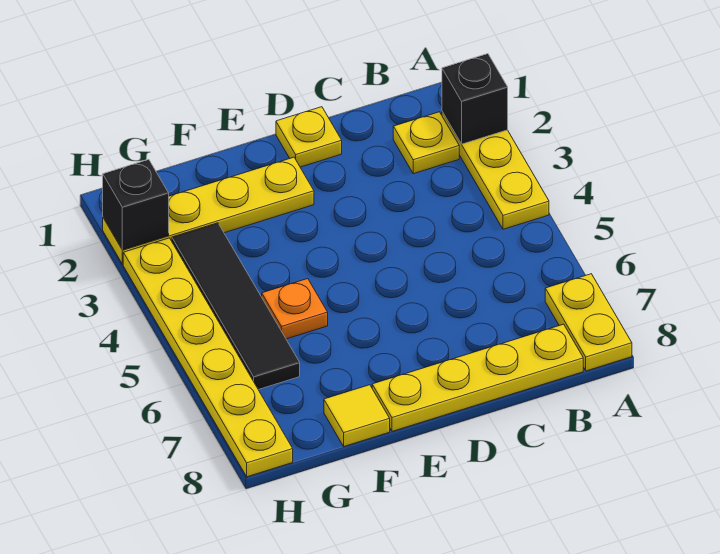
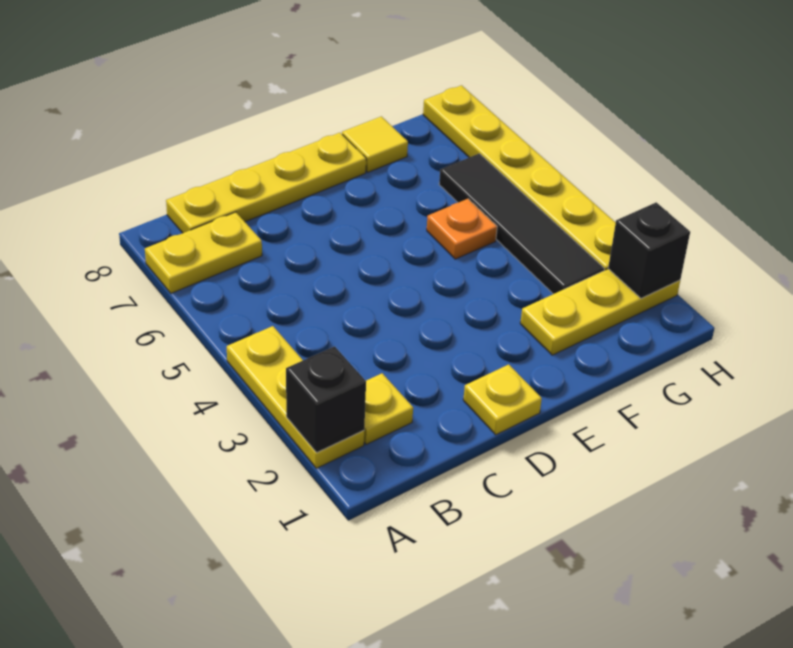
yellow plate A7:A8 level 1 -> yellow plate A7:B7 level 1
yellow plate E2:H2 level 1 -> yellow plate F2:H2 level 1

